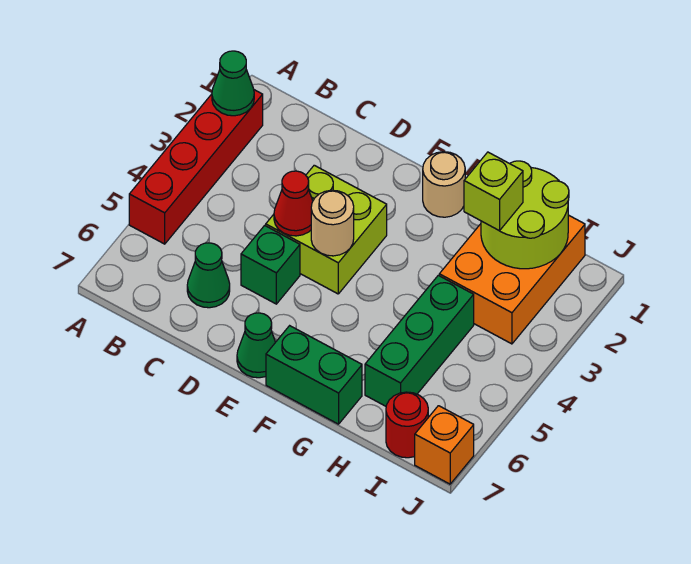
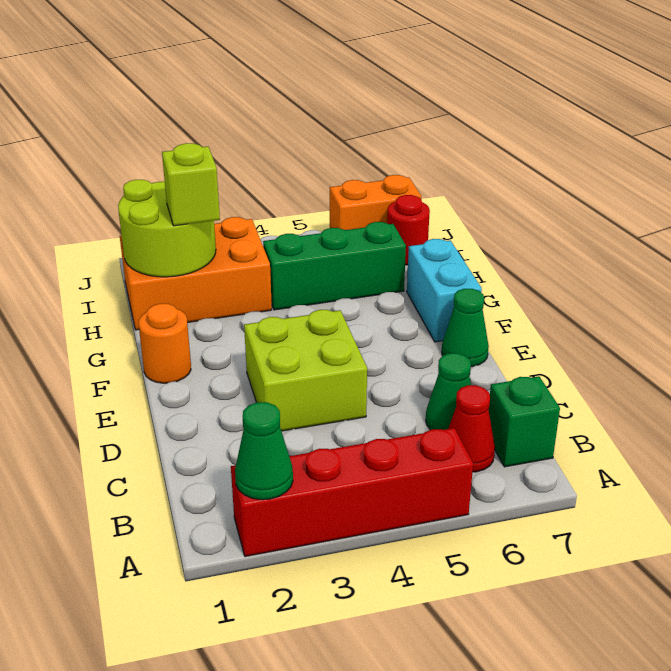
red cone D4 level 2 -> red cone B6 level 1
green brick D5 level 1 -> green brick B7 level 1
tan round brick E4 level 2 -> none
tan round brick F1 level 1 -> orange round brick F1 level 1
green brick F7:G7 level 1 -> cyan brick F7:G7 level 1
orange brick J7 level 1 -> orange brick J6:J7 level 1

